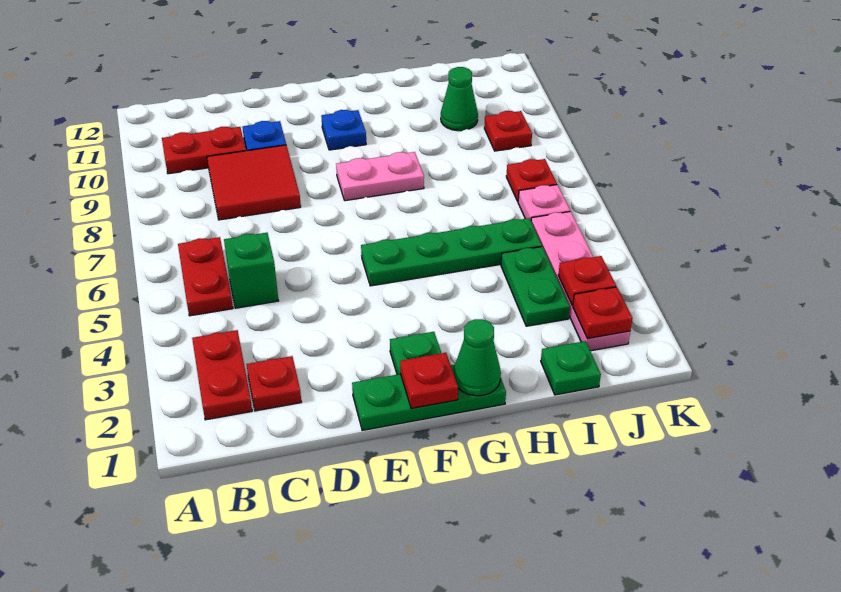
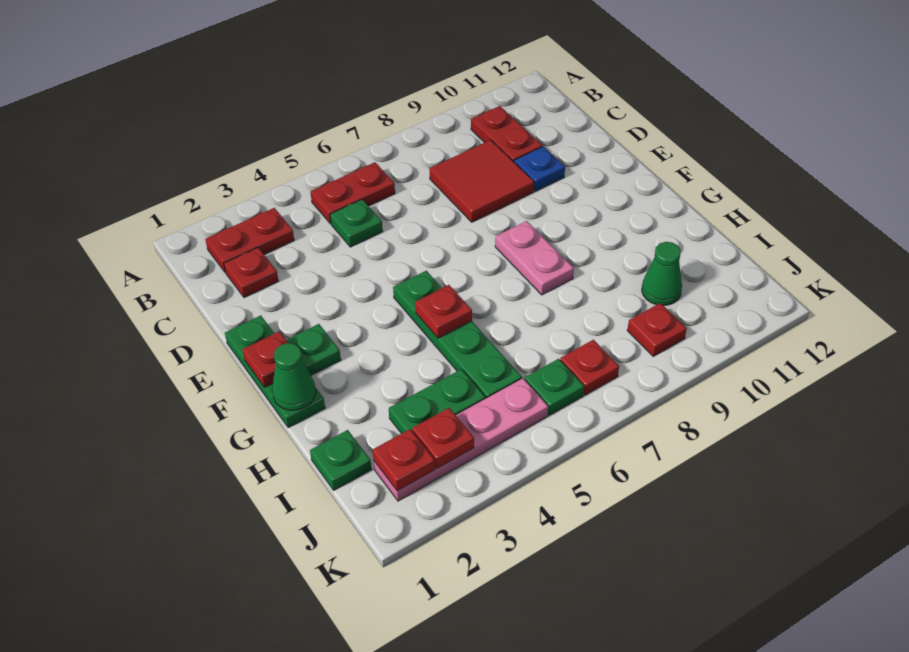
green brick C5 level 1 -> green plate C5 level 1
blue plate F10 level 1 -> none
none -> red plate G5 level 2
pink plate J6 level 1 -> green plate J6 level 1

